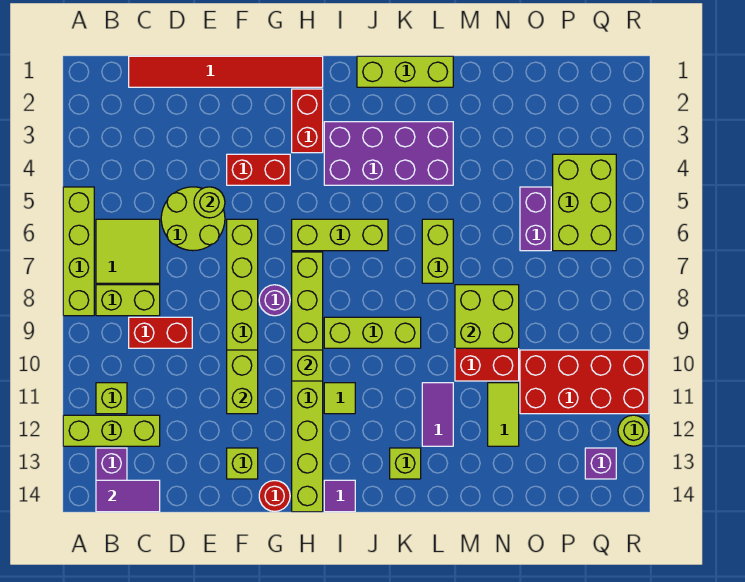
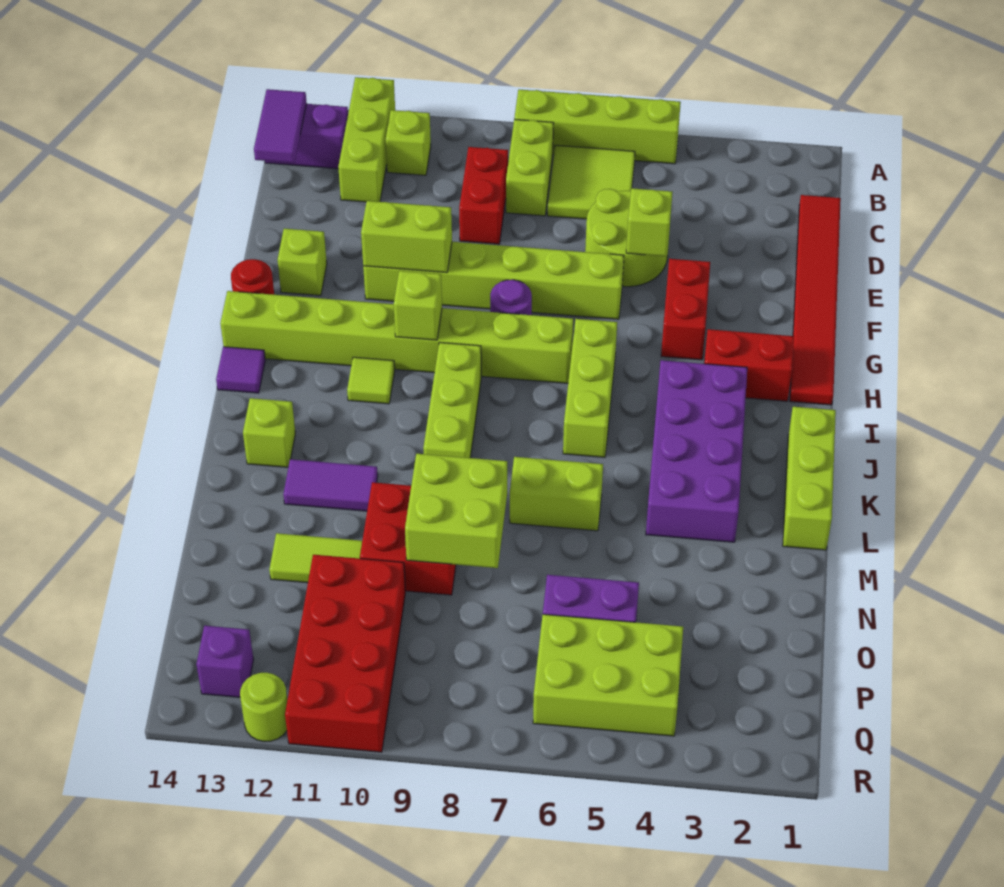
lime round brick E5 level 2 -> lime brick E5 level 2

